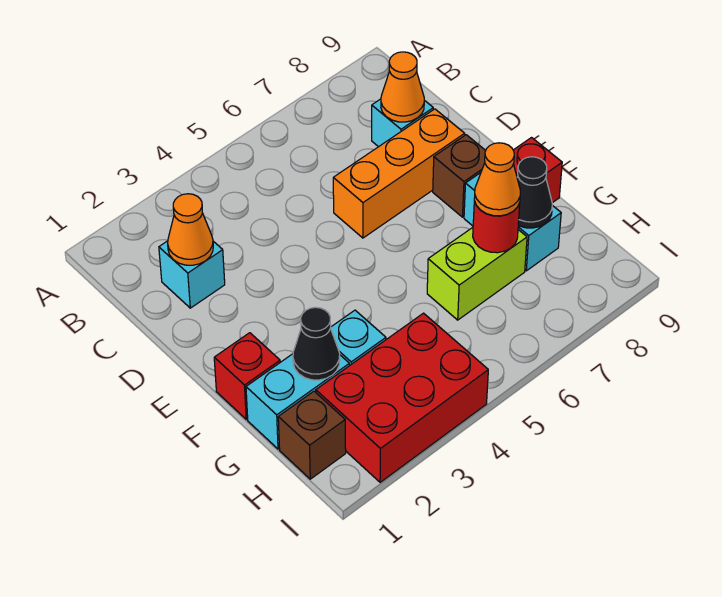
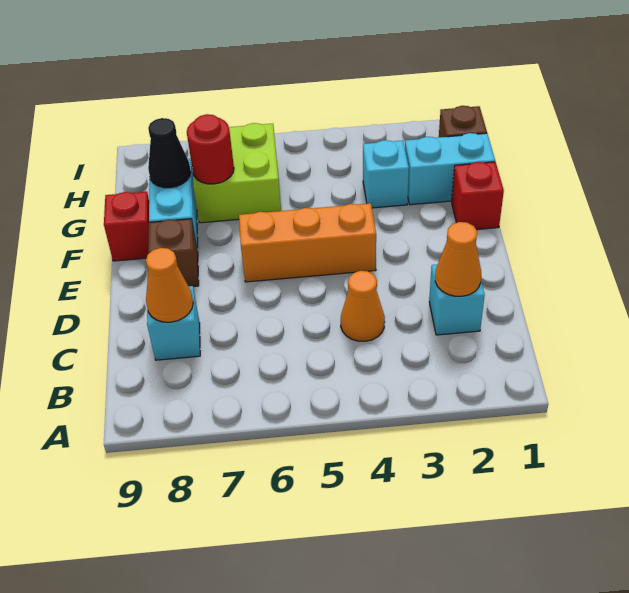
orange brick D6:D8 level 1 -> orange brick E4:E6 level 1
black cone G2 level 2 -> none
lime brick G6:G7 level 1 -> lime brick G6:H7 level 1
orange cone G7 level 3 -> orange cone C4 level 1
red brick H2:I4 level 1 -> none

